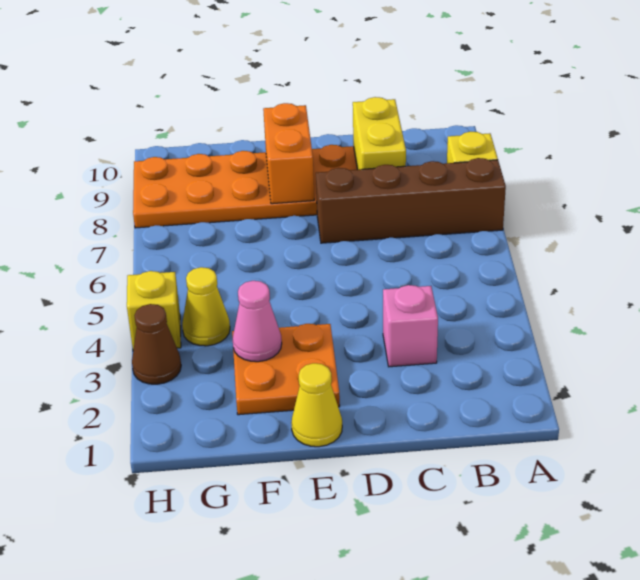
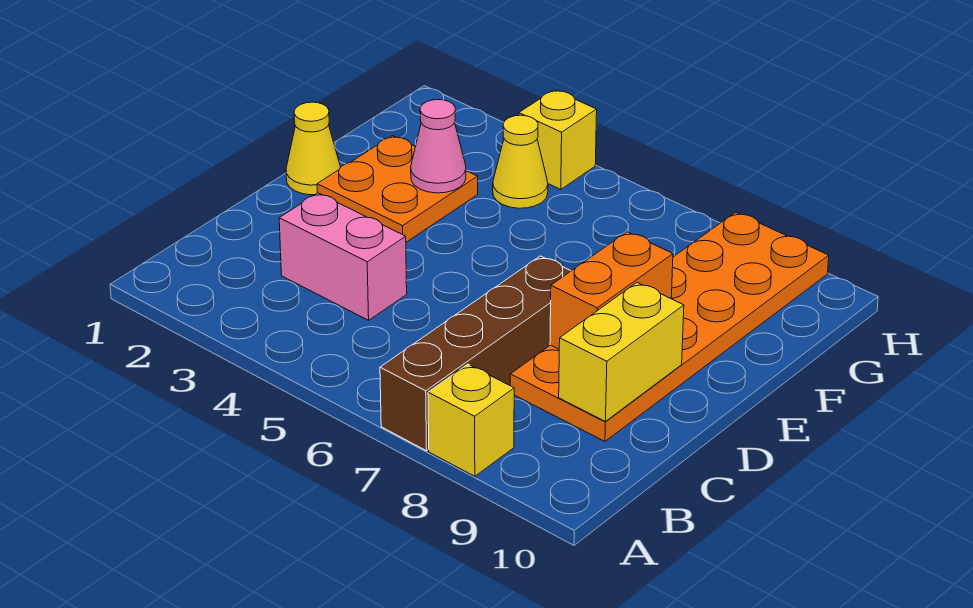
pink brick C3 level 1 -> pink brick C3:C4 level 1
yellow brick C8:C9 level 2 -> yellow brick C9:D9 level 2
orange brick E8:E9 level 2 -> orange brick D8:E8 level 2
brown cone H3 level 1 -> none

